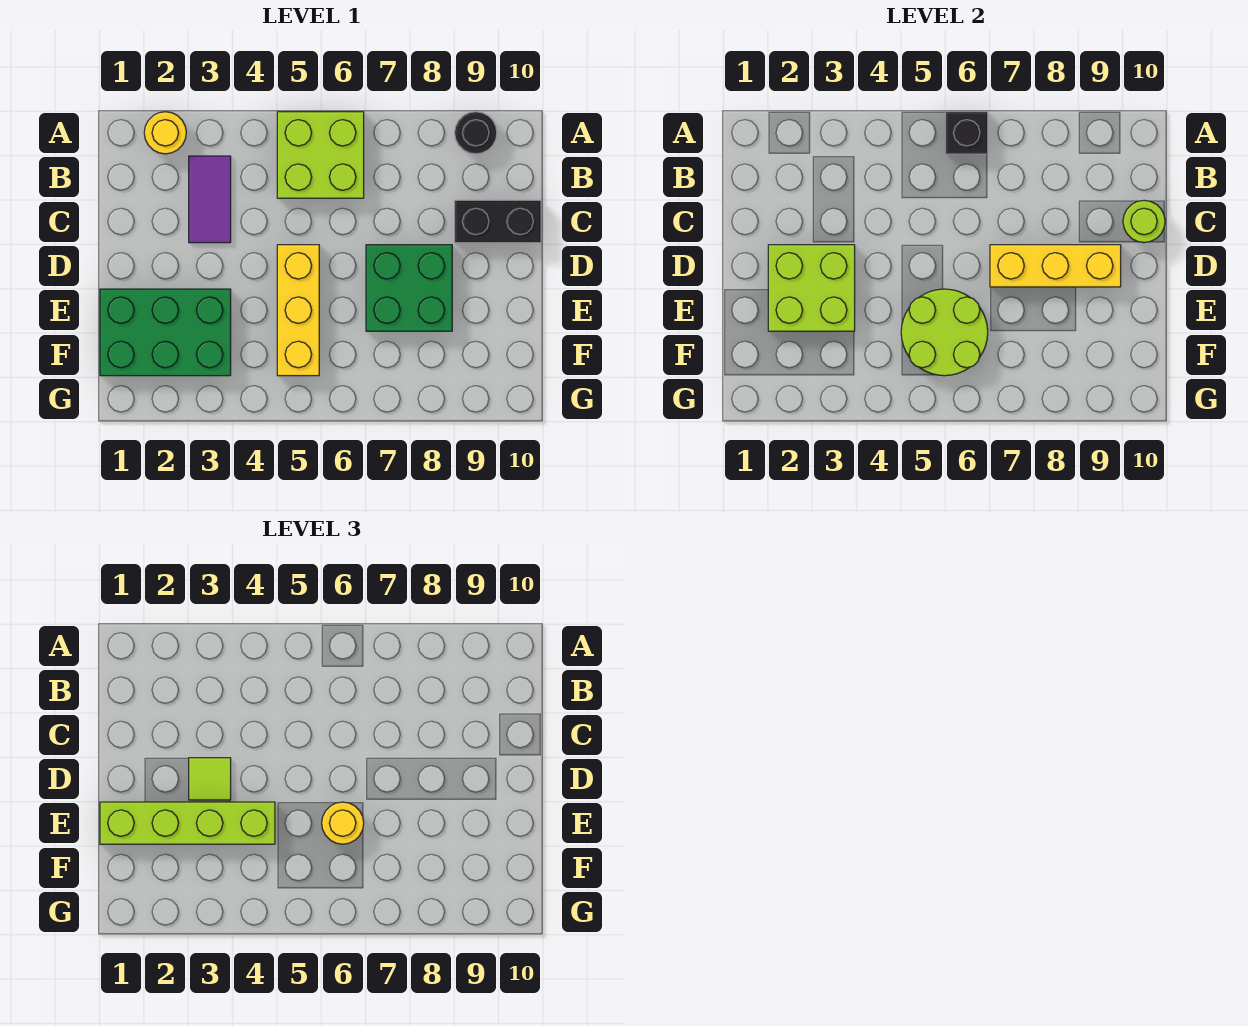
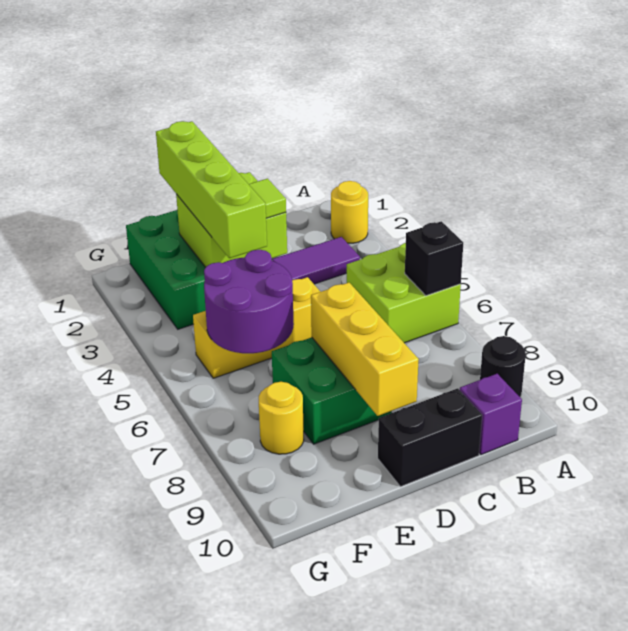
none -> purple brick B10 level 1
black brick C9:C10 level 1 -> black brick C10:D10 level 1
lime round brick C10 level 2 -> none
lime round brick E5:F6 level 2 -> purple round brick E5:F6 level 2
yellow round brick E6 level 3 -> yellow round brick F8 level 1

